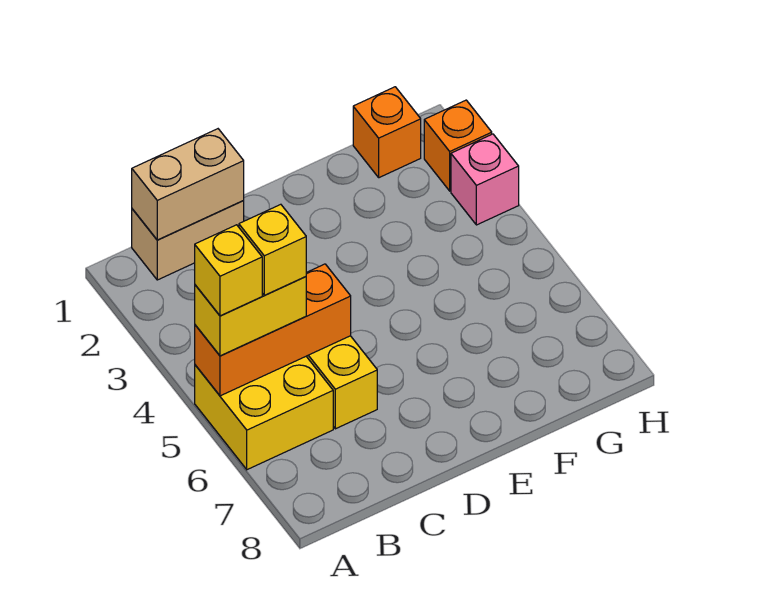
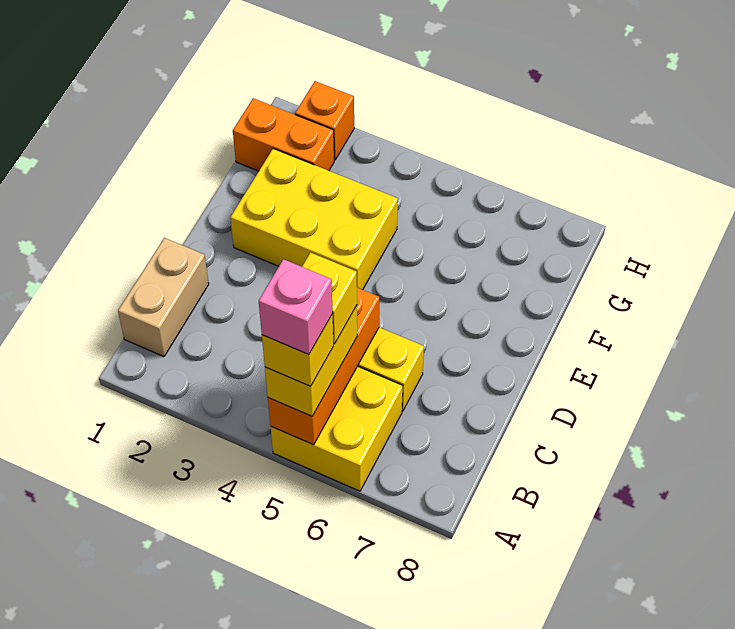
tan brick B1:C1 level 2 -> none
none -> yellow brick E2:F4 level 1
orange brick G1 level 1 -> orange brick G1:G2 level 1
pink brick H3 level 1 -> pink brick A5 level 5

